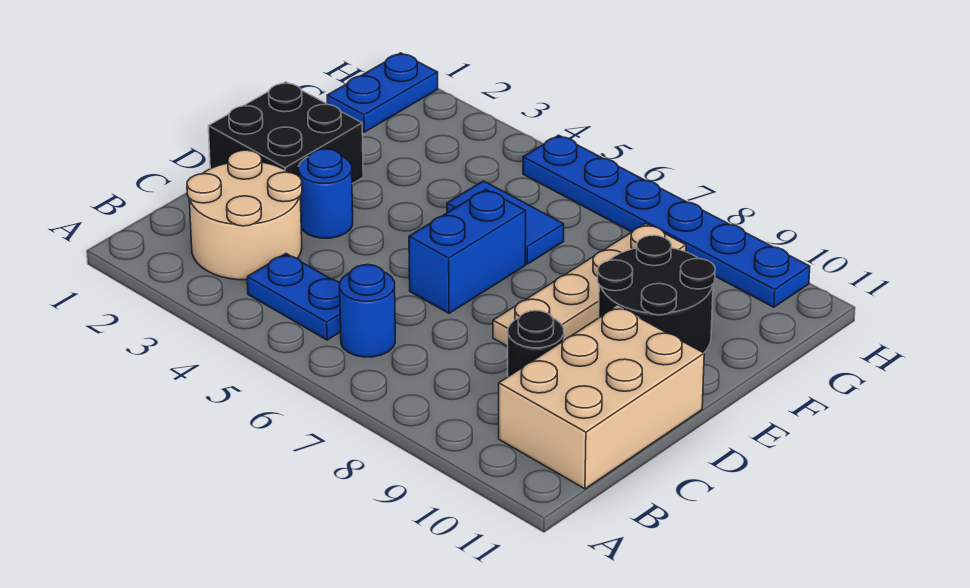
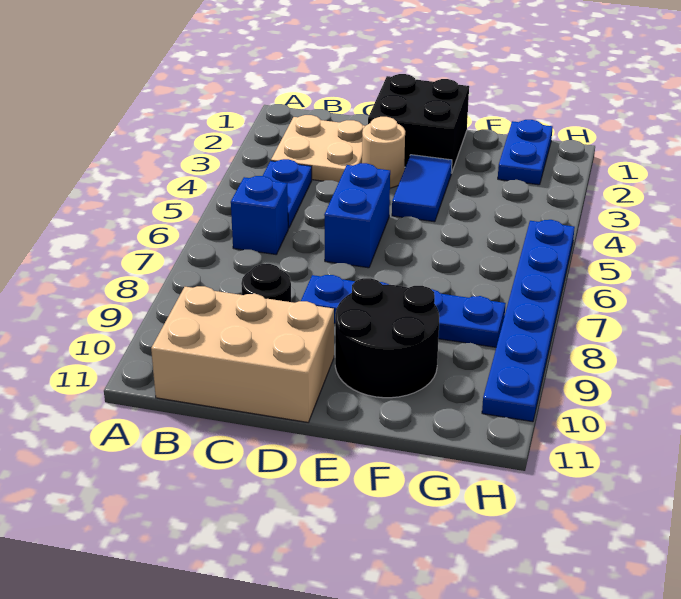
tan round brick B2:C3 level 1 -> tan plate B2:C3 level 1
blue round brick B6 level 1 -> blue brick B6 level 1
blue round brick D3 level 1 -> tan round brick D3 level 1
blue brick D6:E6 level 1 -> blue brick D5:D6 level 1
tan plate D8:G8 level 1 -> blue plate D8:G8 level 1
blue tile F5:F6 level 1 -> blue tile E3:E4 level 1
blue plate G1:H1 level 1 -> blue plate G1:G2 level 1

